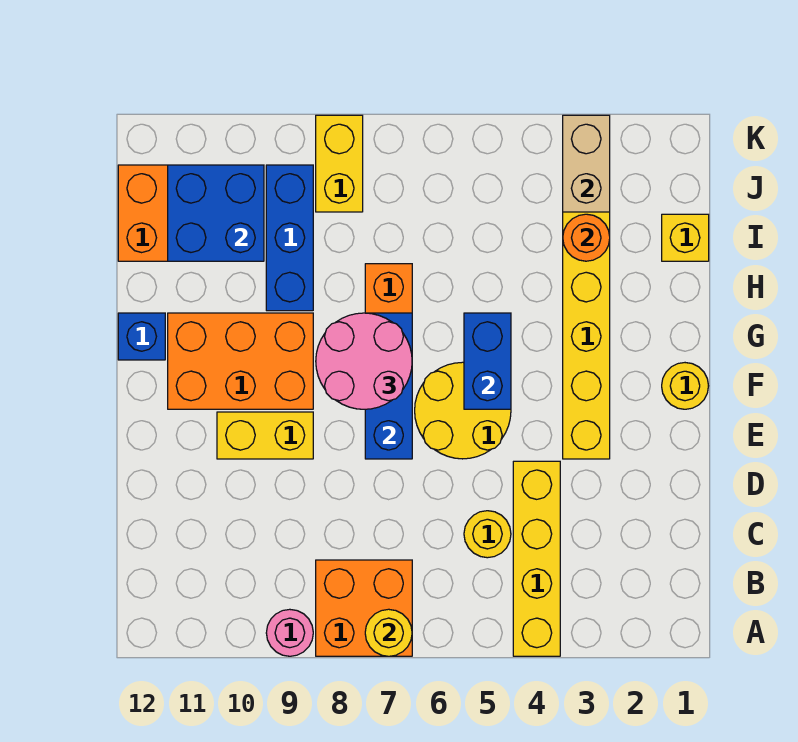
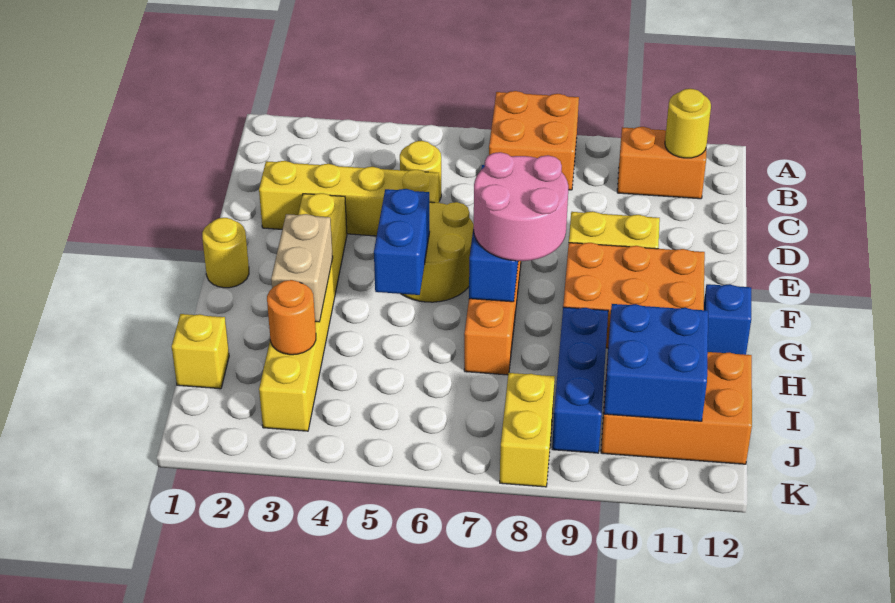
yellow brick A4:D4 level 1 -> yellow brick D2:D5 level 1
yellow round brick A7 level 2 -> yellow round brick B11 level 2
pink round brick A9 level 1 -> none
none -> orange brick B10:B11 level 1
tan brick J3:K3 level 2 -> tan brick G3:H3 level 2

